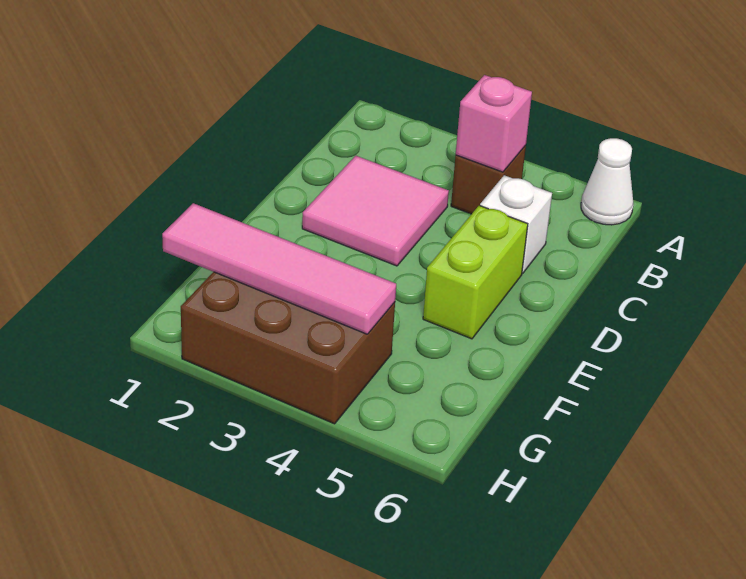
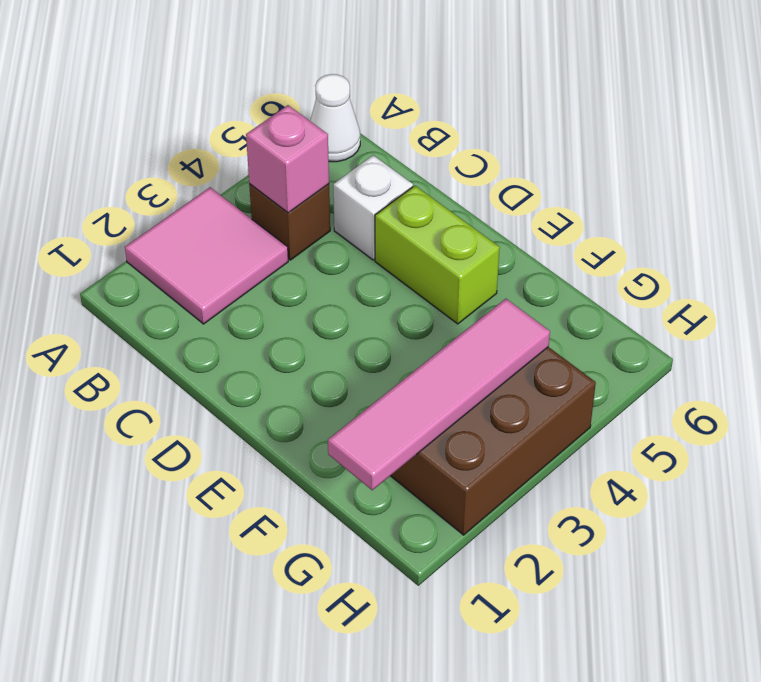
pink tile C2:D3 level 1 -> pink tile A2:B3 level 1

